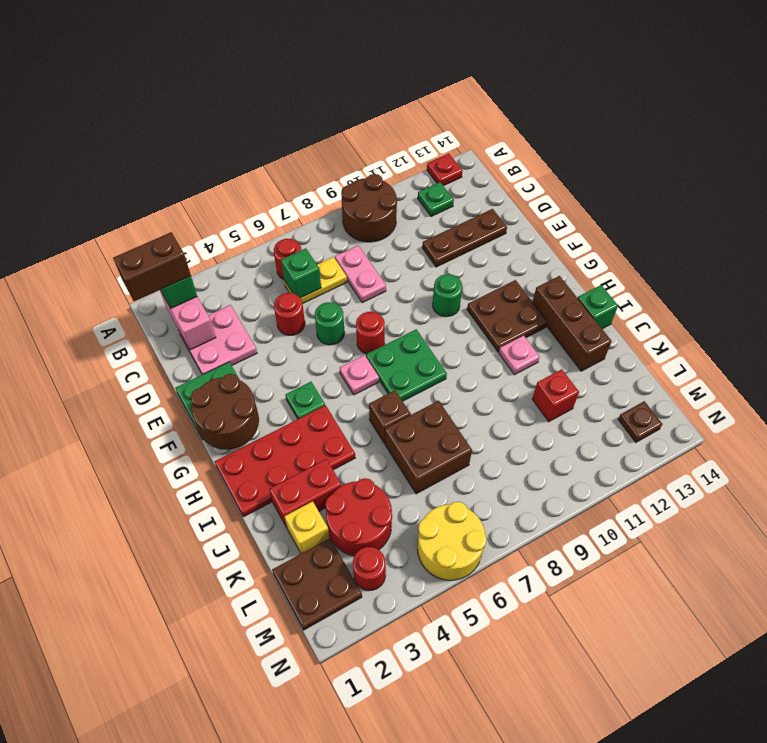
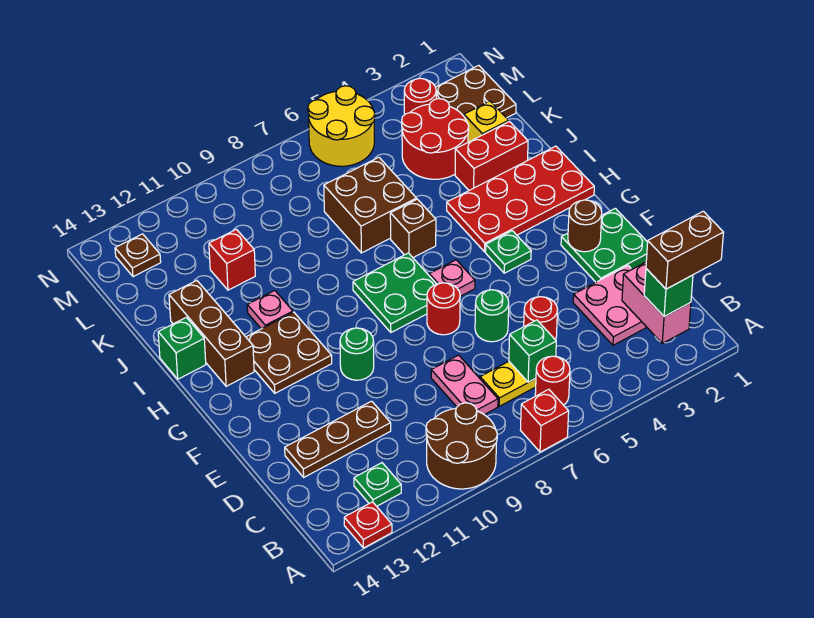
none -> red brick A7 level 1
brown round brick F1:G2 level 2 -> brown round brick F2 level 2

